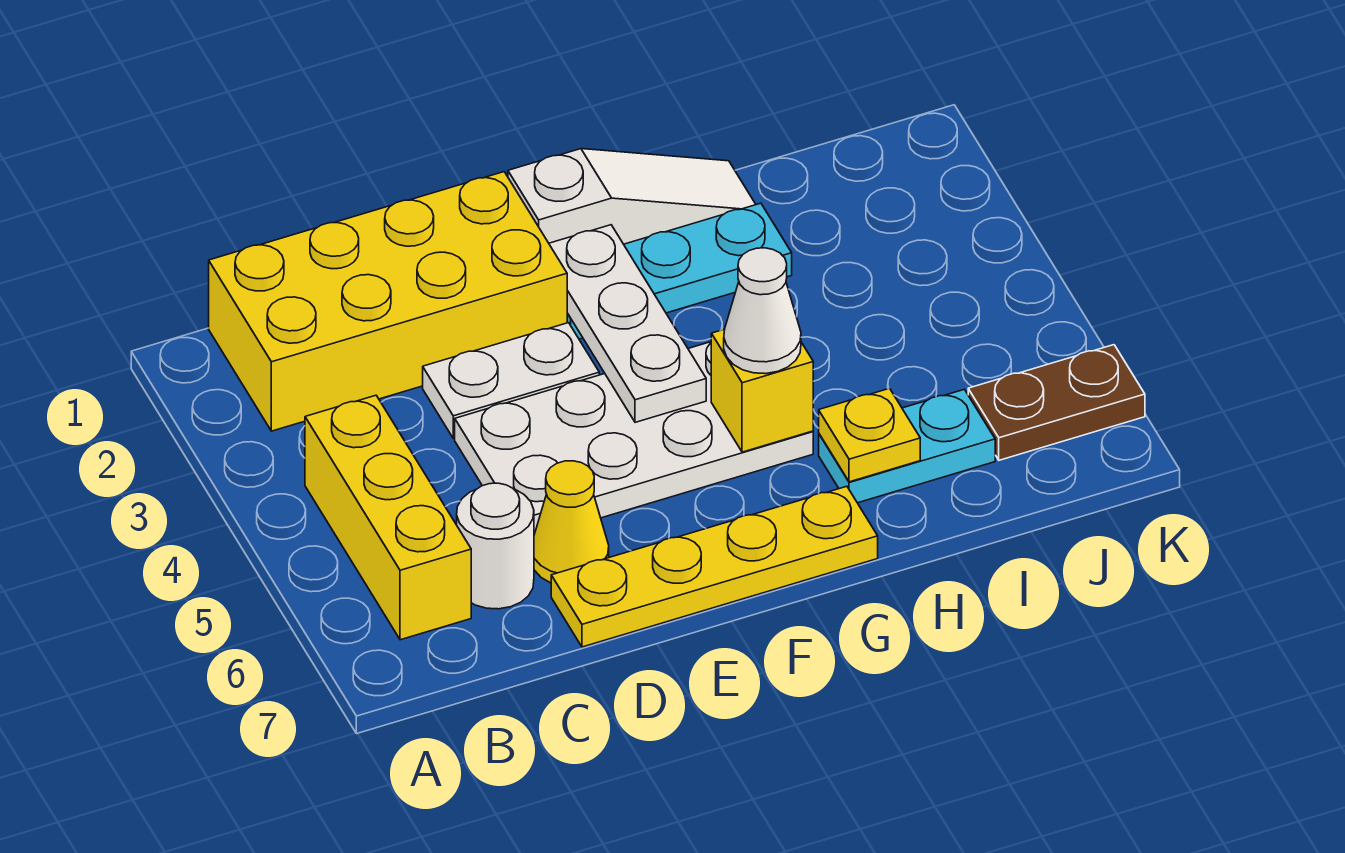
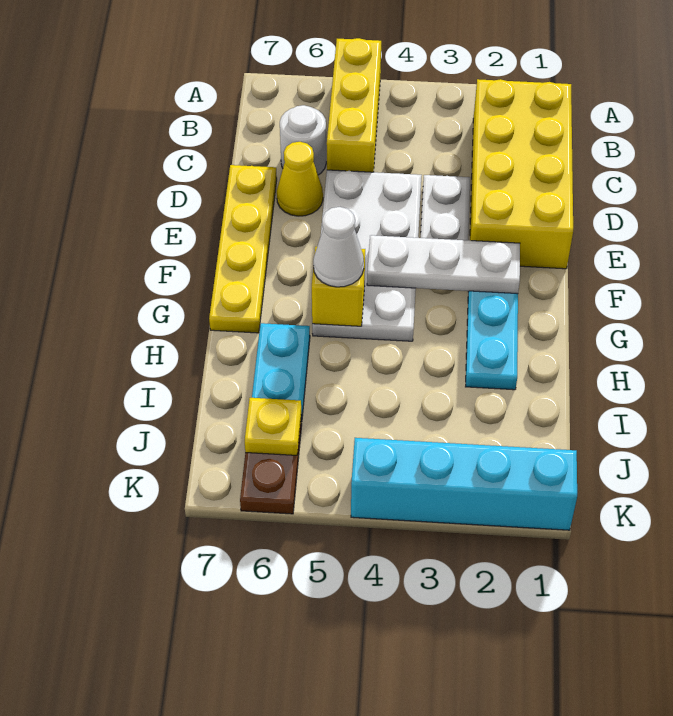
yellow brick B4:B6 level 1 -> yellow brick A5:C5 level 1
white slope F1:H1 level 1 top F -> none
yellow plate H6 level 2 -> yellow plate J6 level 2
none -> cyan brick K1:K4 level 1

